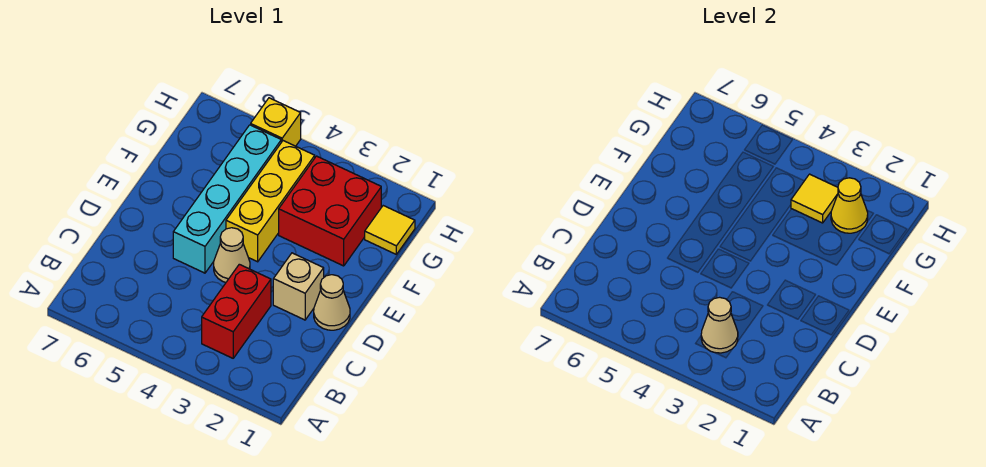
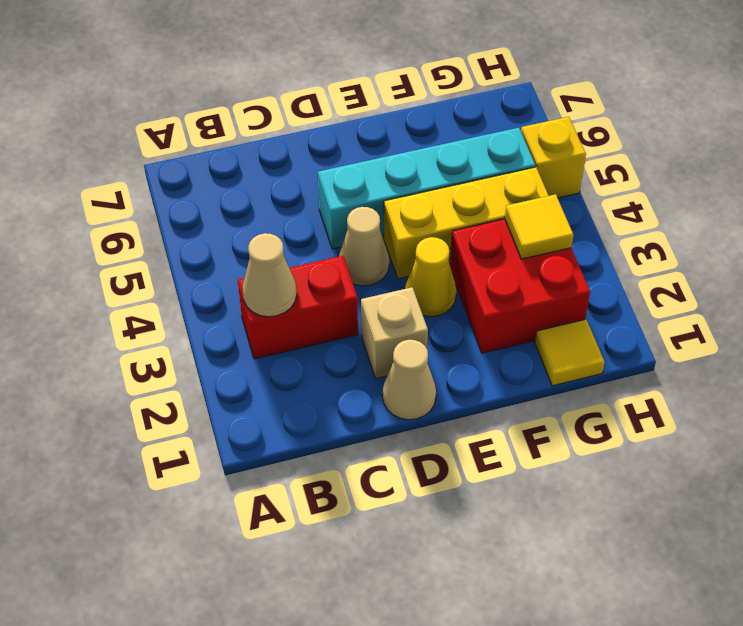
yellow cone G2 level 2 -> yellow cone E3 level 1

